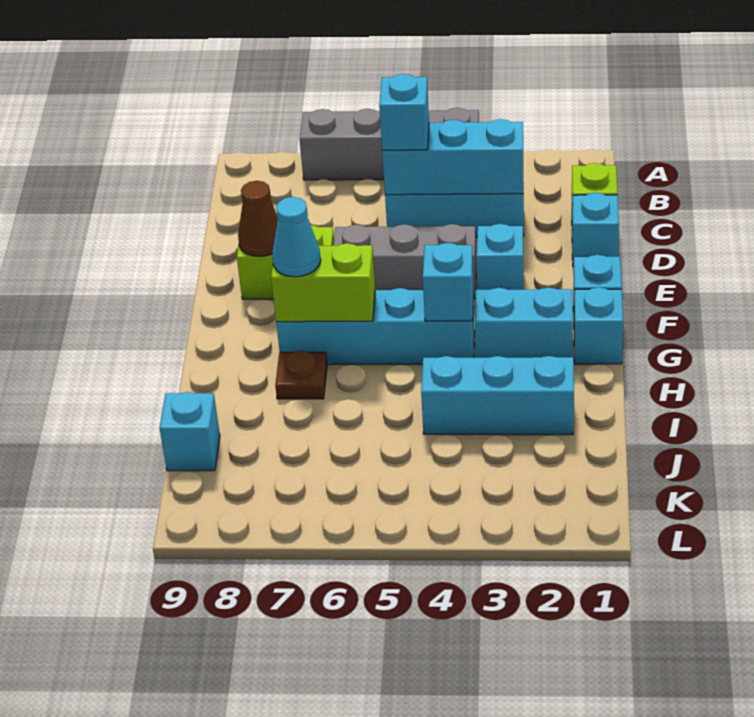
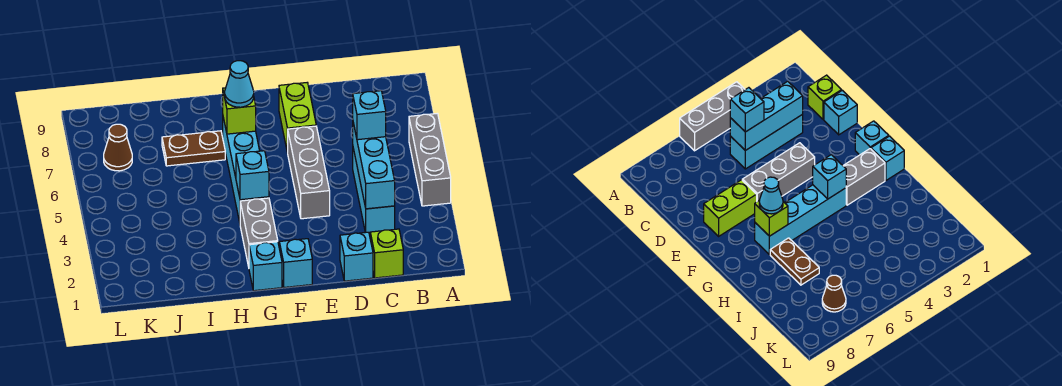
grey brick A4:A7 level 1 -> grey brick A4:A6 level 1
cyan brick E3 level 1 -> none
brown cone E8 level 2 -> brown cone K7 level 1
cyan brick G2:G3 level 1 -> grey brick G2:G3 level 1
lime brick G6:G7 level 2 -> lime brick G7 level 2
brown plate H7 level 1 -> brown plate H7:I7 level 1
cyan brick I2:I4 level 1 -> none
cyan brick J9 level 1 -> none

